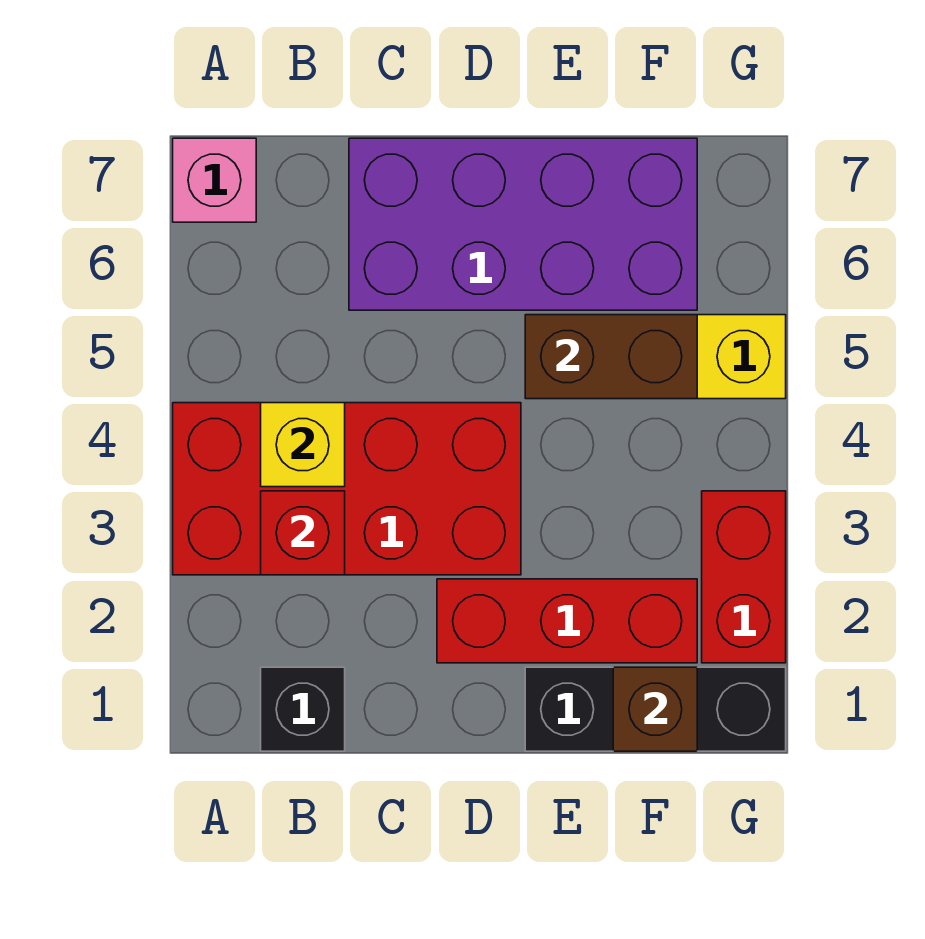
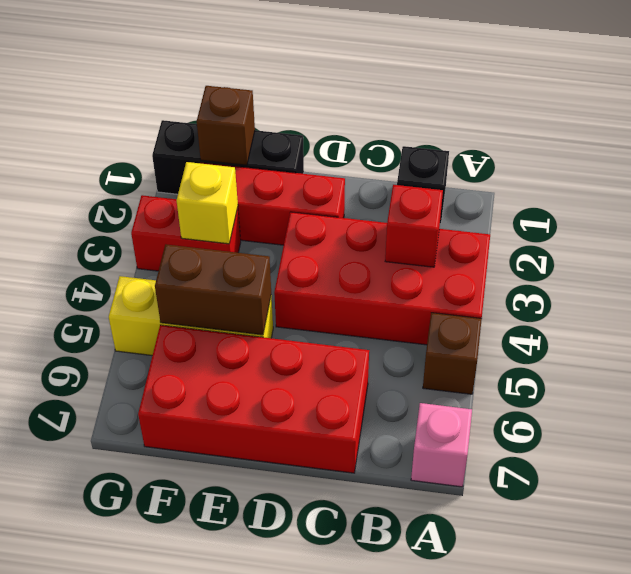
none -> brown brick A5 level 1
yellow brick B4 level 2 -> yellow brick F3 level 2
purple brick C6:F7 level 1 -> red brick C6:F7 level 1
red brick G2:G3 level 1 -> red brick F3:G3 level 1

